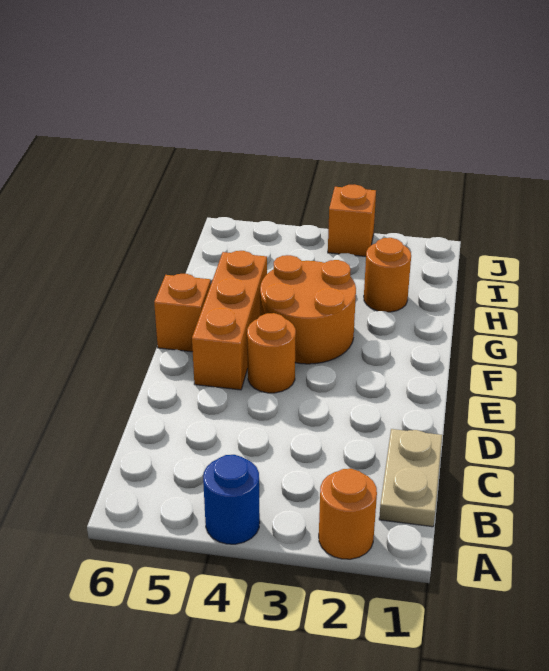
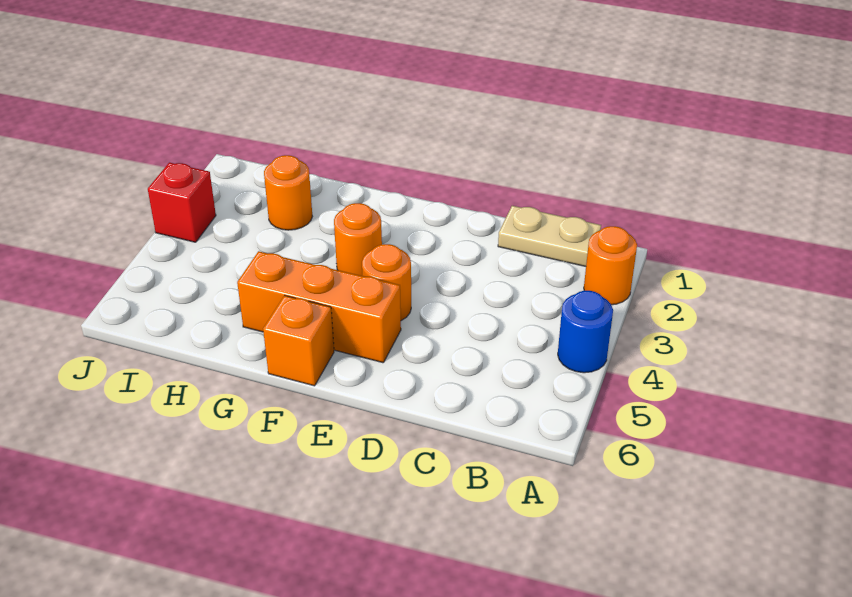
orange round brick F3:G4 level 1 -> orange round brick F3 level 1
orange brick J3 level 1 -> red brick J3 level 1

